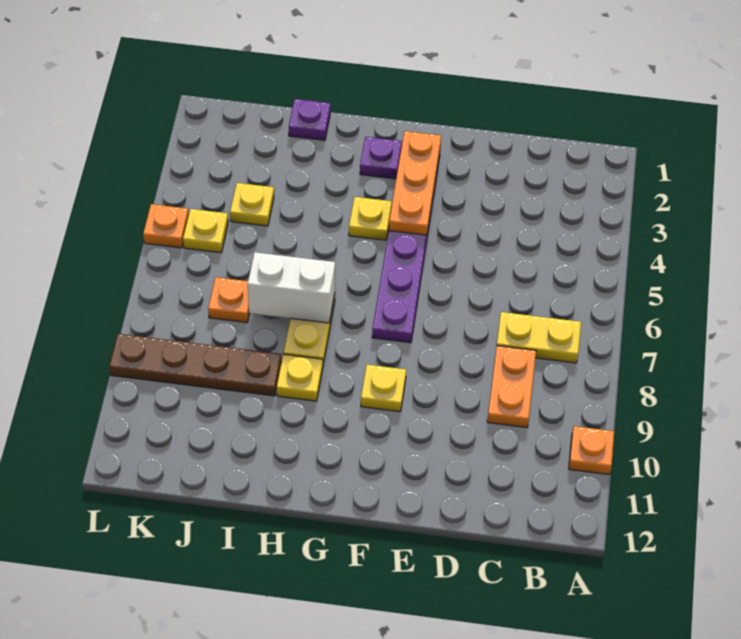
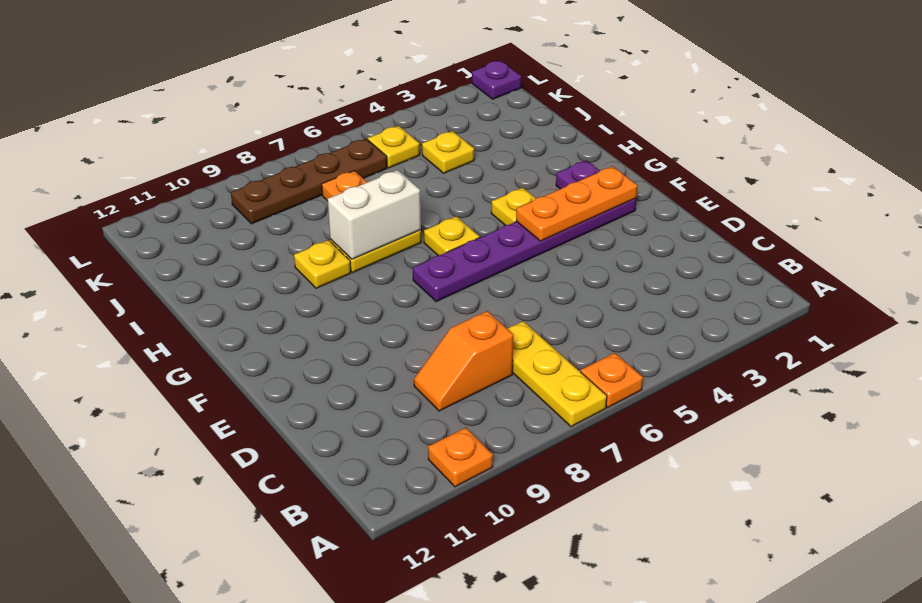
yellow plate B7:C7 level 1 -> yellow plate A7:C7 level 1
orange plate C8:C9 level 1 -> orange slope C8:C9 level 1 top 8
yellow plate F9 level 1 -> yellow plate G6 level 1
white brick H7:I7 level 2 -> white brick H7:H8 level 2
purple plate I1 level 1 -> purple plate L1 level 1
brown plate I9:L9 level 1 -> brown plate K6:K9 level 1
orange plate L5 level 1 -> orange plate A6 level 1

